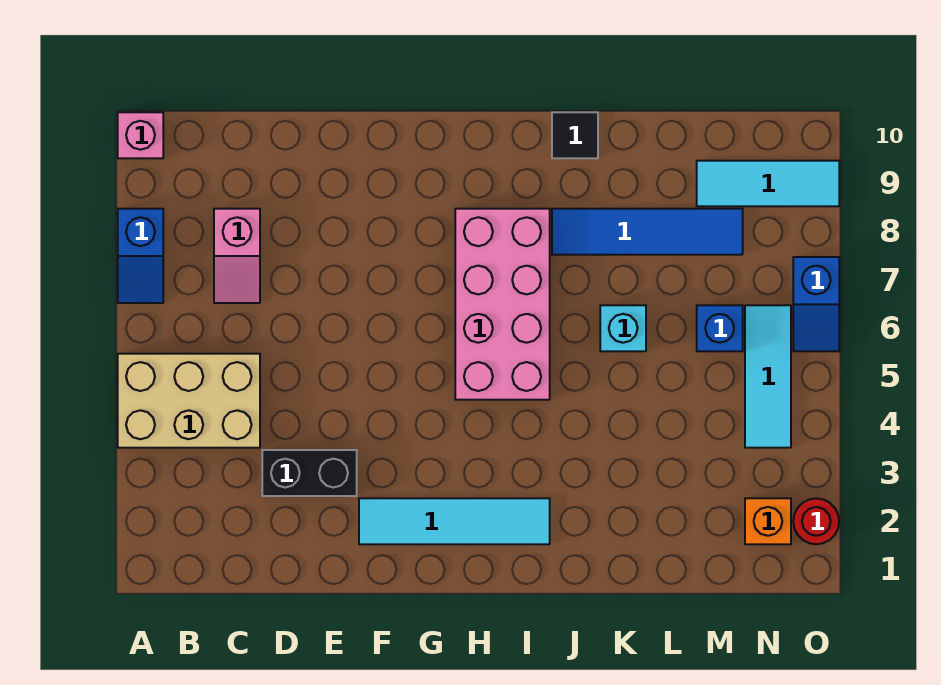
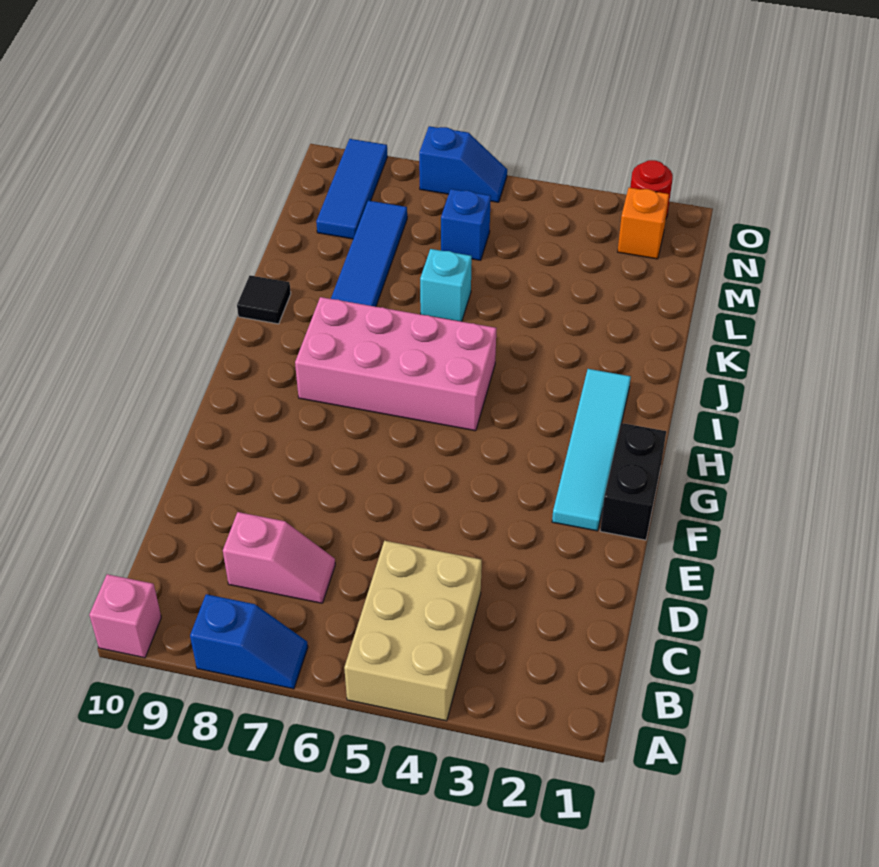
black brick D3:E3 level 1 -> black brick F1:G1 level 1
cyan tile M9:O9 level 1 -> blue tile M9:O9 level 1
cyan tile N4:N6 level 1 -> none

